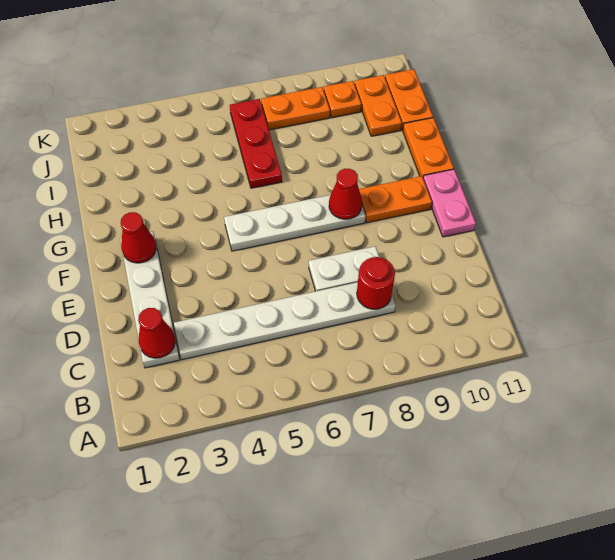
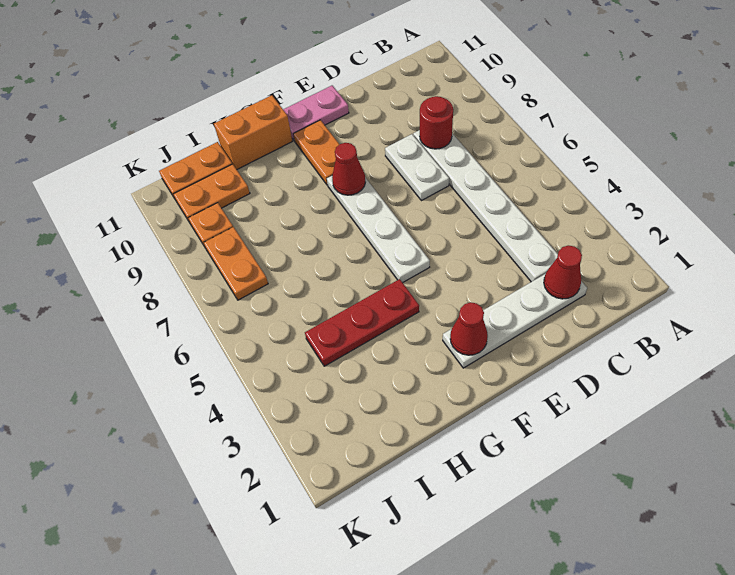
orange plate G11:H11 level 1 -> orange brick G11:H11 level 1
red plate H6:J6 level 1 -> red plate G4:I4 level 1

